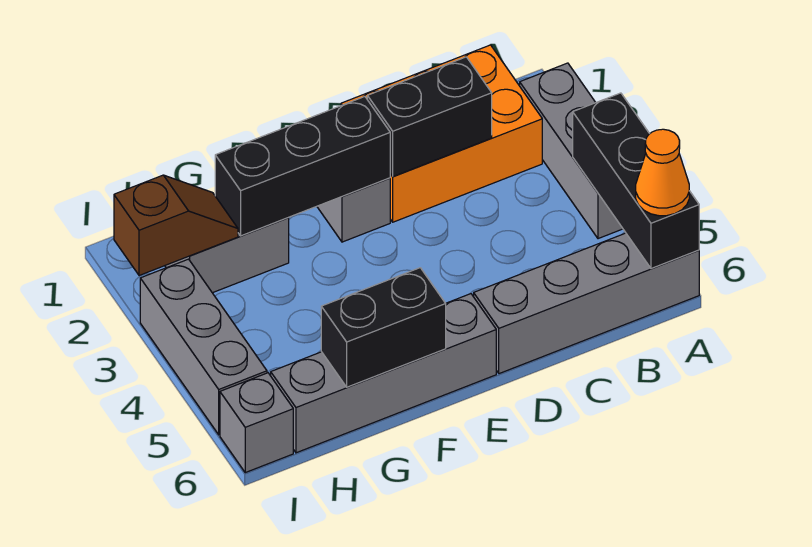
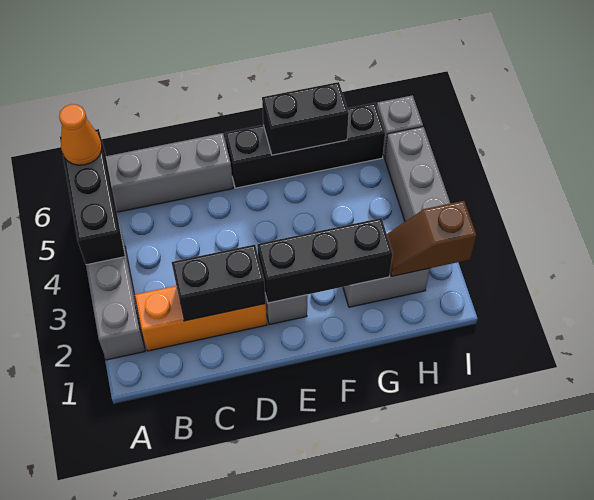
orange brick B1:D2 level 1 -> orange brick B2:D2 level 1
grey brick E6:H6 level 1 -> black brick E6:H6 level 1

